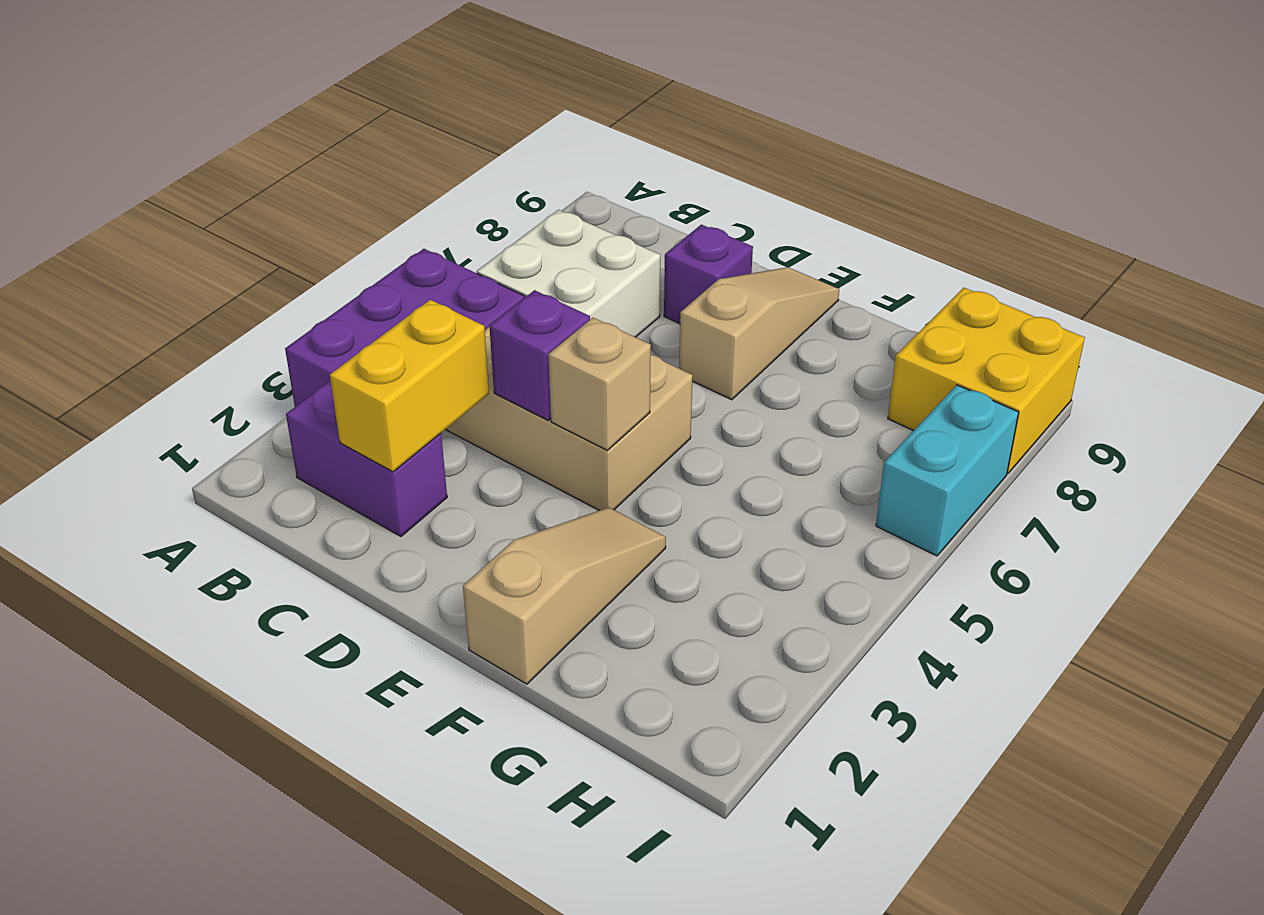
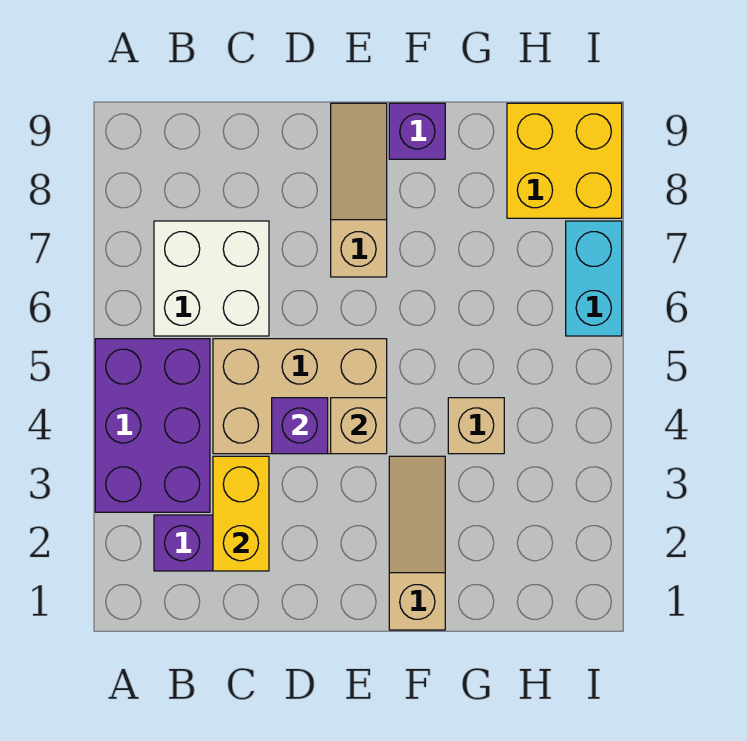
purple brick D8 level 1 -> purple brick F9 level 1
none -> tan brick G4 level 1

